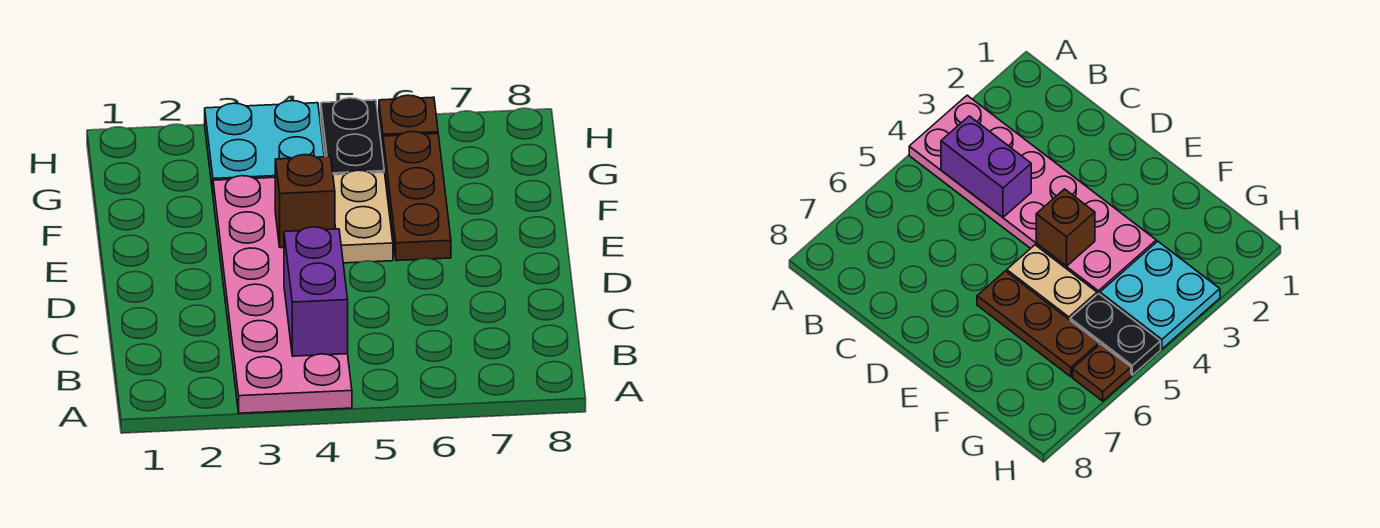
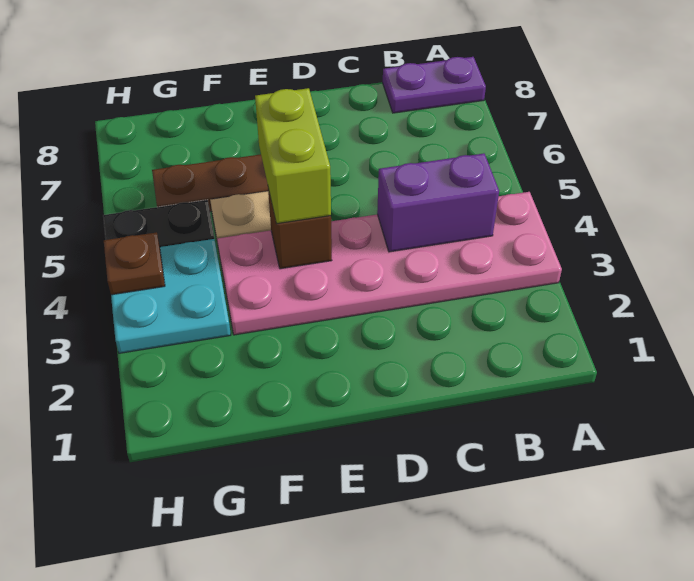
none -> purple plate A8:B8 level 1
none -> lime brick E4:E5 level 3
brown plate H6 level 1 -> brown plate H4 level 2

